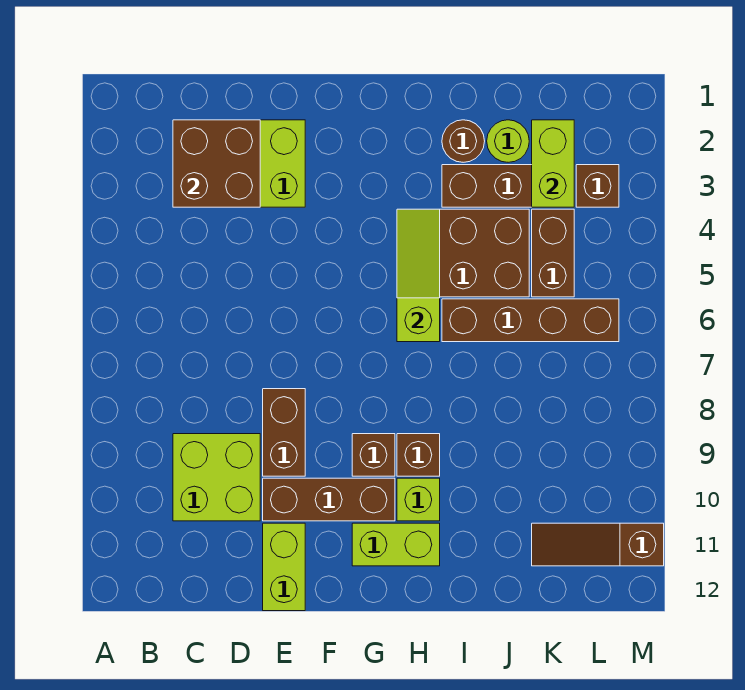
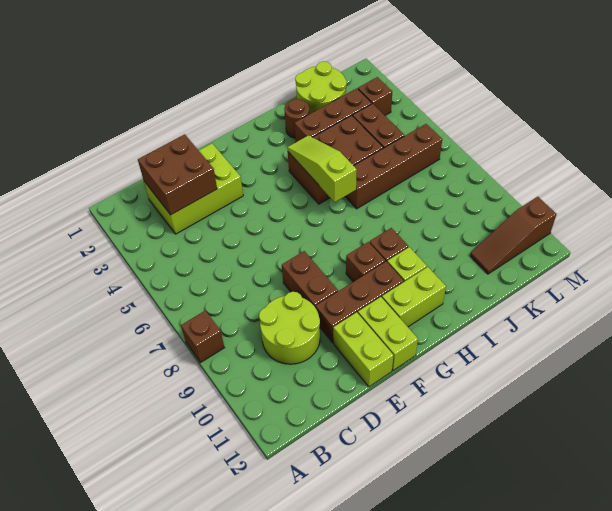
none -> brown brick A8 level 1
lime brick C9:D10 level 1 -> lime round brick C9:D10 level 1
lime round brick J2 level 1 -> lime round brick J1:K2 level 1
lime brick K2:K3 level 2 -> lime brick F11:F12 level 1

